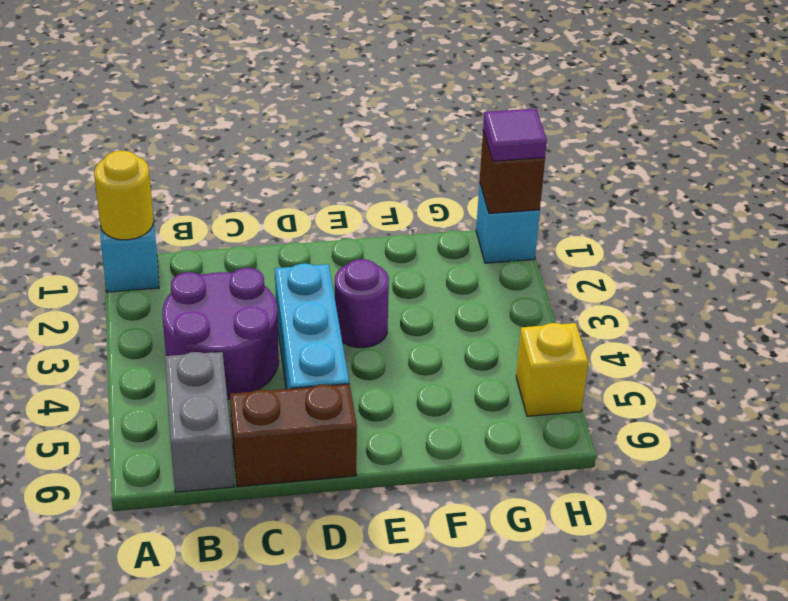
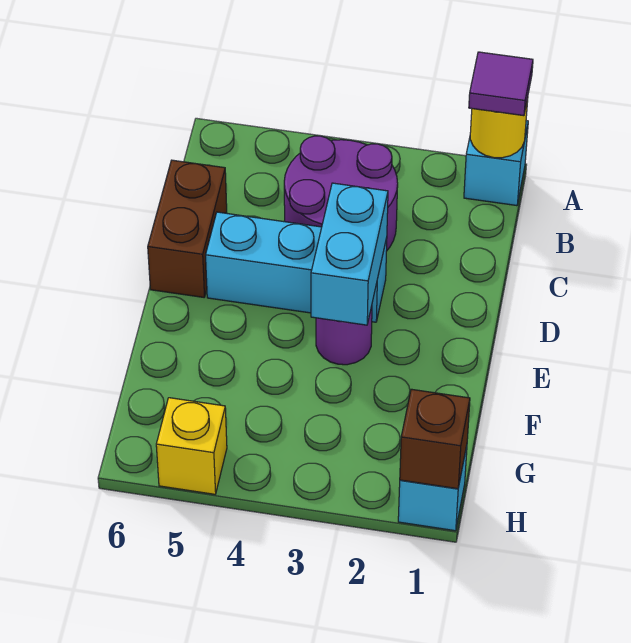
grey brick B5:B6 level 1 -> none
none -> cyan brick D3:E3 level 2
purple tile H1 level 3 -> purple tile A1 level 3

